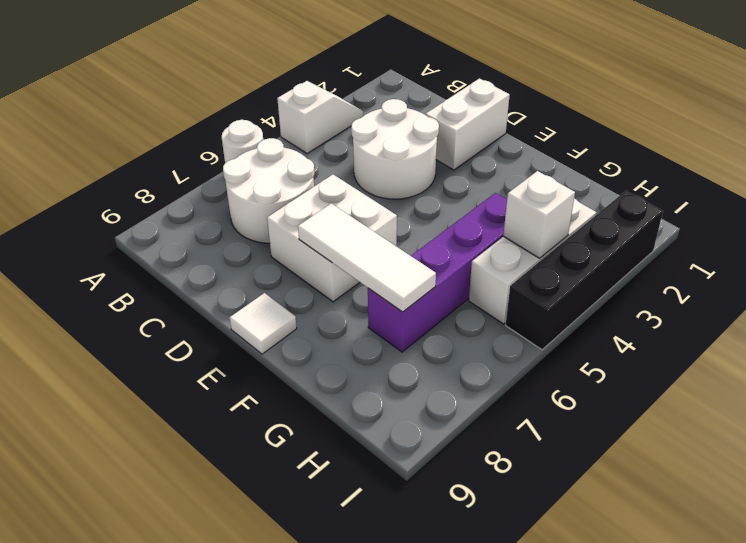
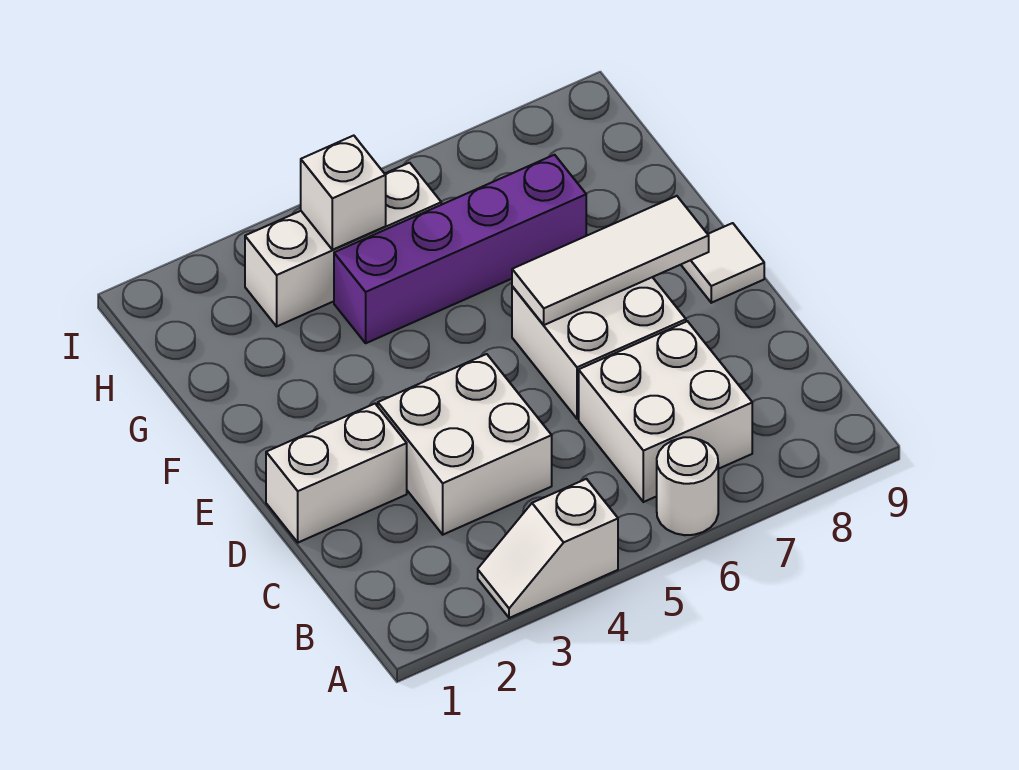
white round brick B6:C7 level 1 -> white brick B6:C7 level 1
white round brick C3:D4 level 1 -> white brick C3:D4 level 1
white tile E7:G7 level 2 -> white tile E6:E8 level 2
black brick I2:I5 level 1 -> none

